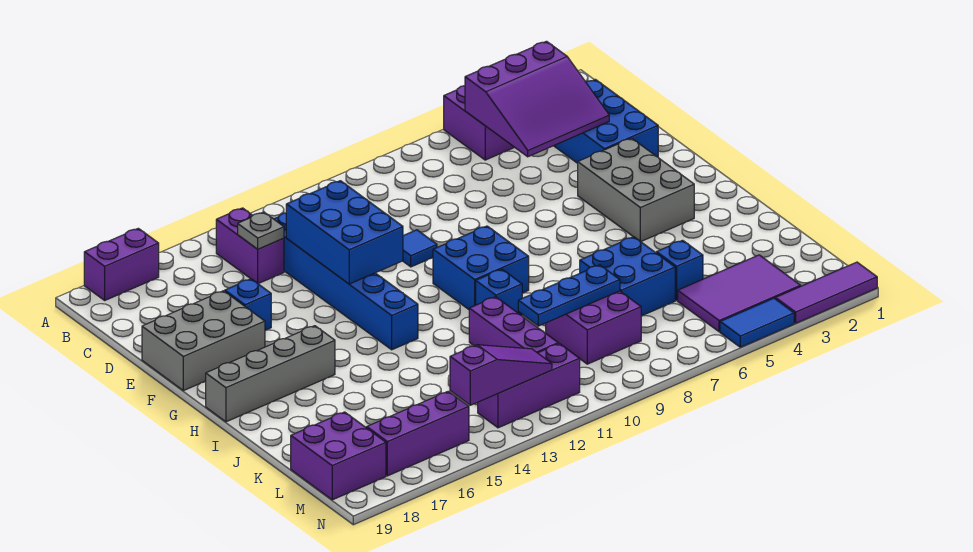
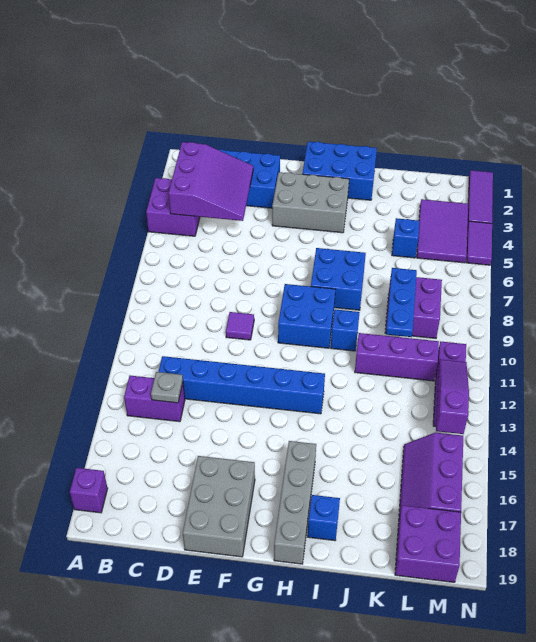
purple brick A17:A18 level 1 -> purple brick A18 level 1
blue brick D12:F13 level 2 -> blue brick G1:I2 level 1
blue tile E10 level 1 -> purple tile E10 level 1
blue brick E16 level 1 -> blue brick I18 level 1
blue brick J6:K7 level 1 -> blue brick H7:I8 level 1
blue tile N4:N5 level 1 -> purple tile N4:N5 level 1

